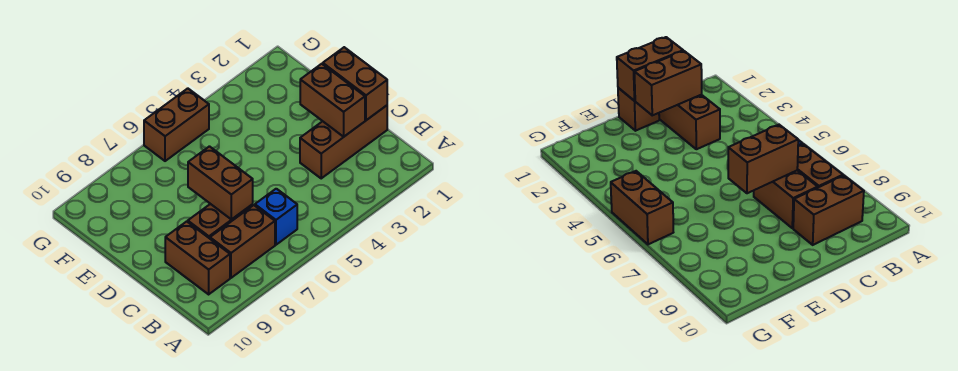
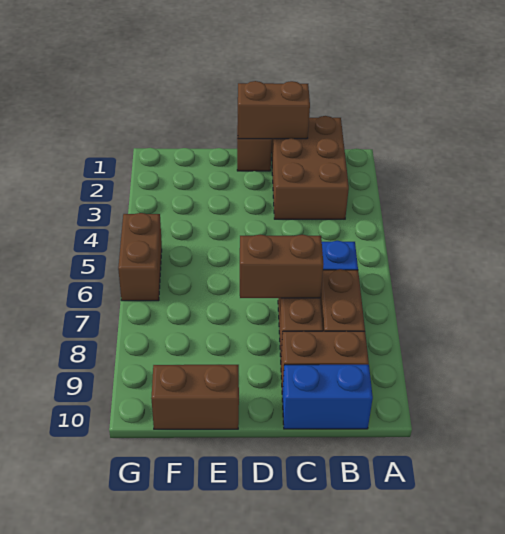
none -> blue brick B10:C10 level 1
brown brick C1:C3 level 1 -> brown brick B1:C3 level 1
brown brick C2:D2 level 2 -> brown brick E10:F10 level 1

